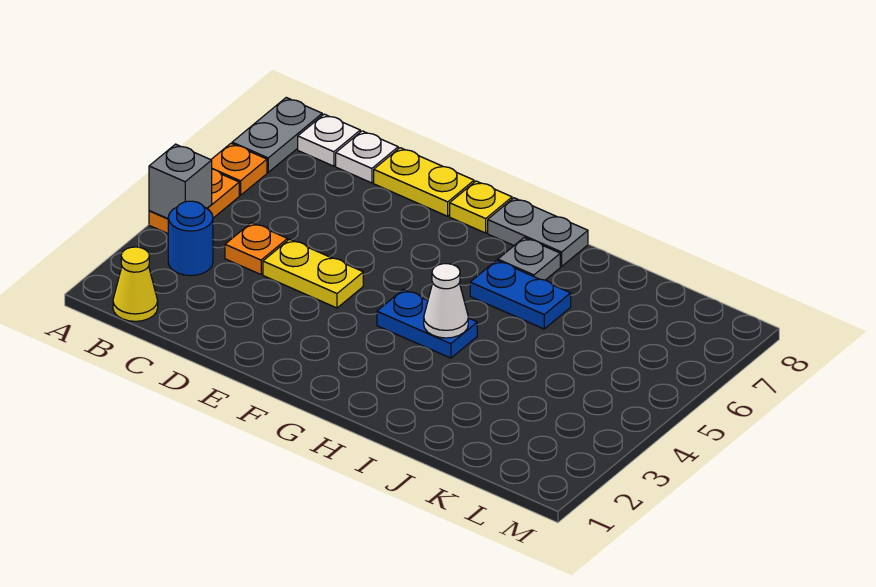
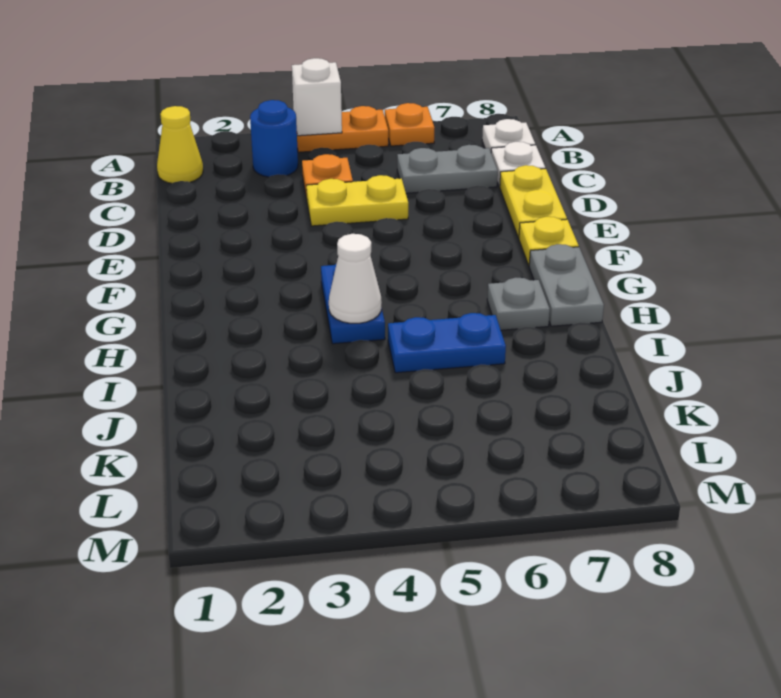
grey brick A4 level 2 -> white brick A4 level 2
grey plate A7:A8 level 1 -> grey plate C6:C7 level 1
yellow plate D4:E4 level 1 -> yellow plate D4:D5 level 1
blue plate H6:I6 level 1 -> blue plate I5:I6 level 1

